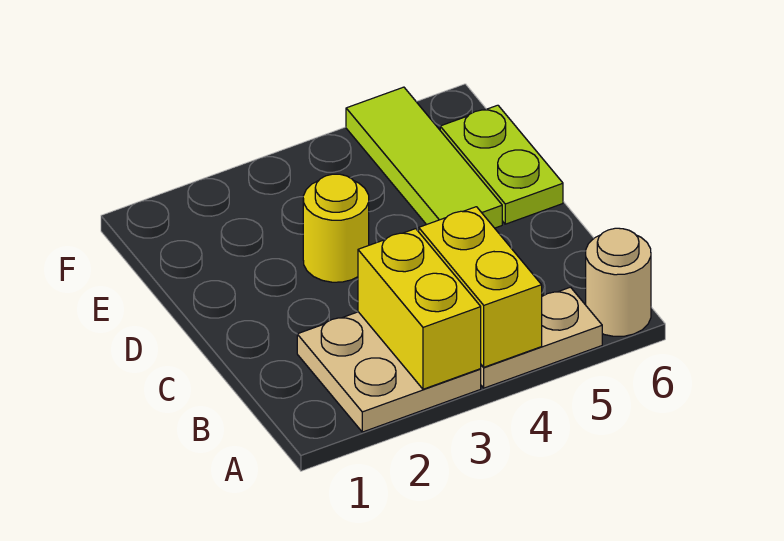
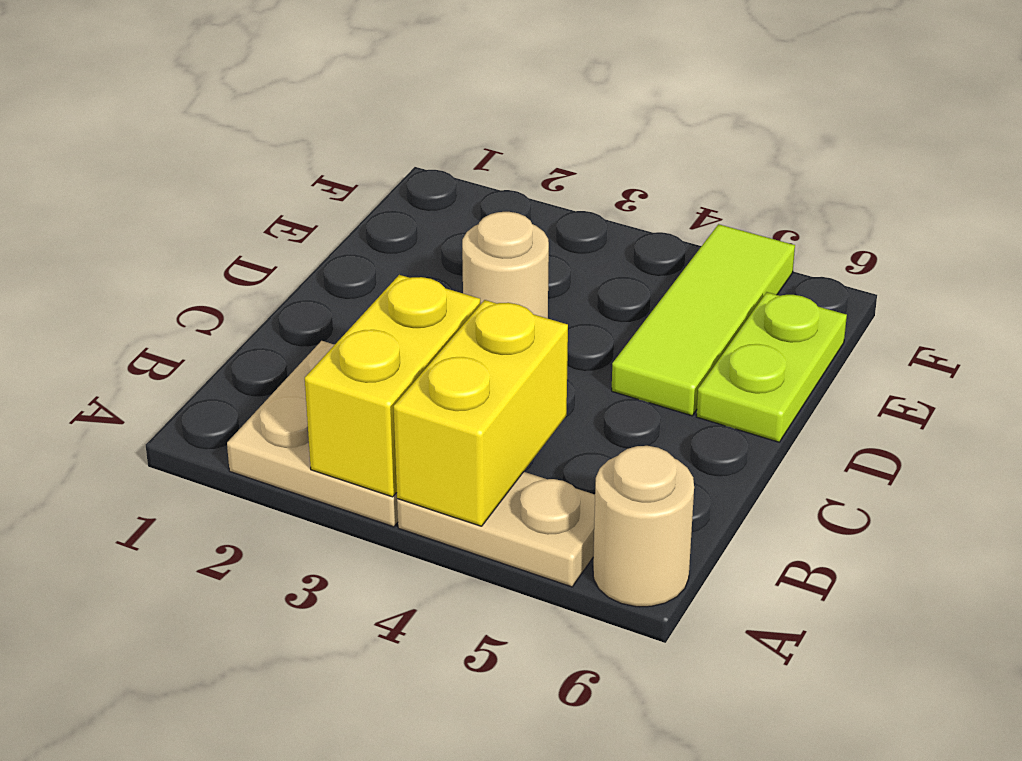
yellow round brick D3 level 1 -> tan round brick D3 level 1

